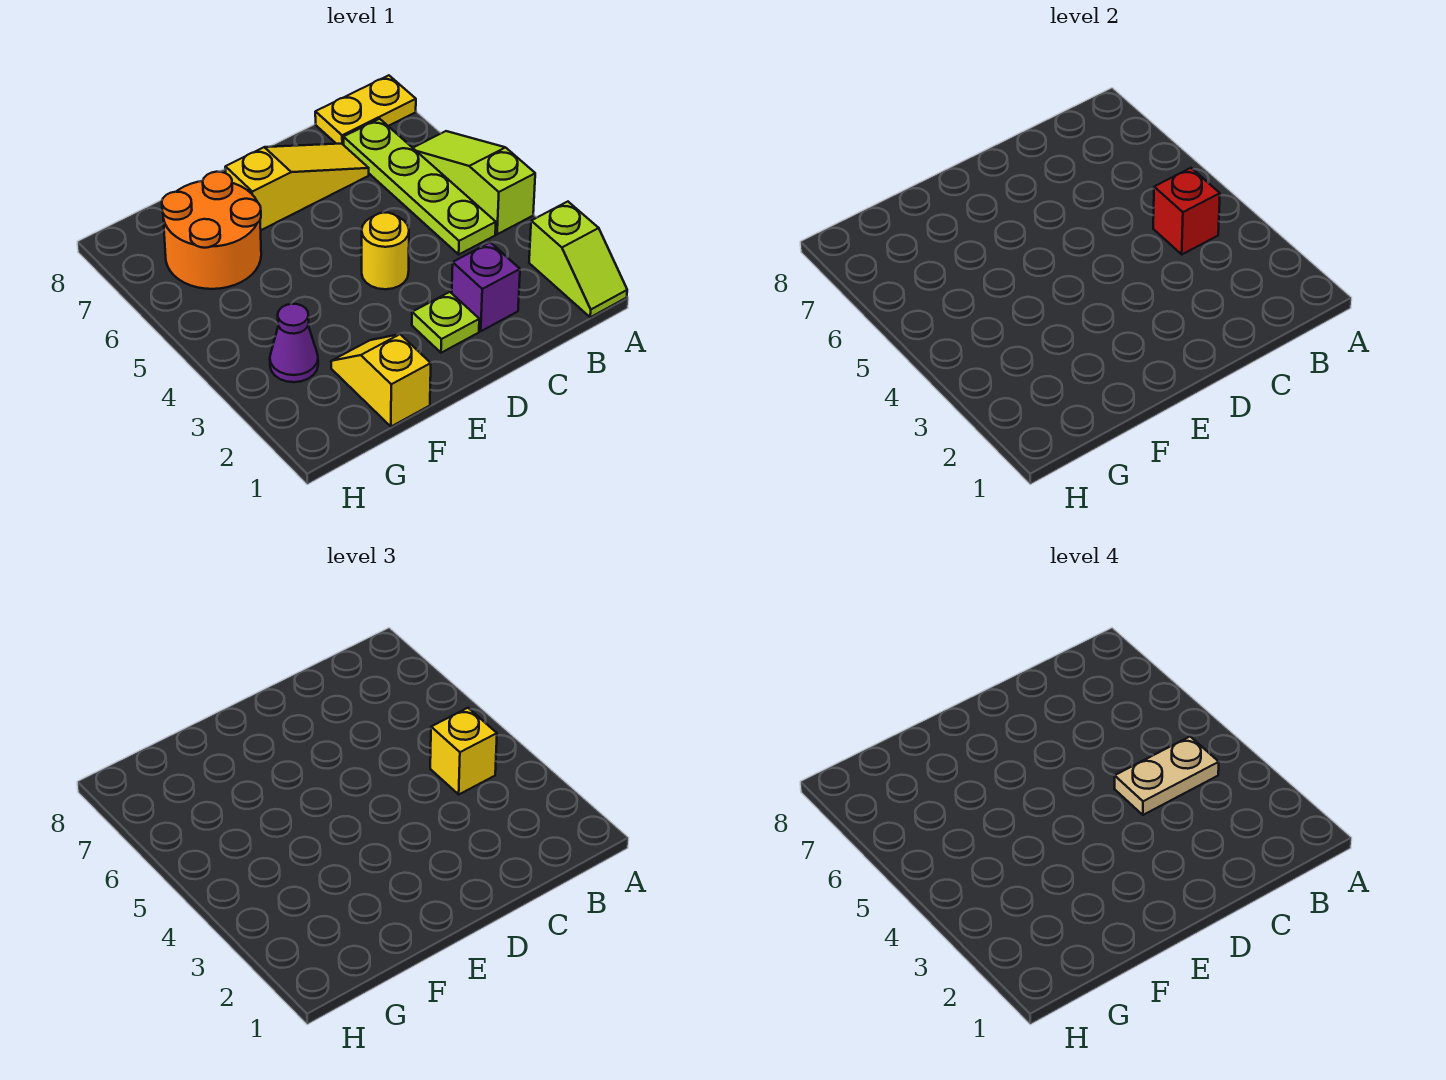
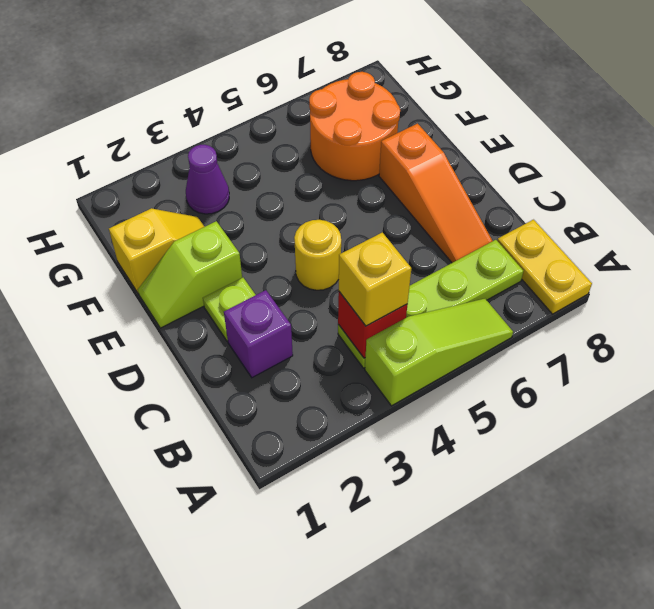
lime slope A1:A2 level 1 top 2 -> lime slope E1:E2 level 1 top 2
tan plate B4:C4 level 4 -> none
yellow slope C7:E7 level 1 top E -> orange slope C7:E7 level 1 top E

